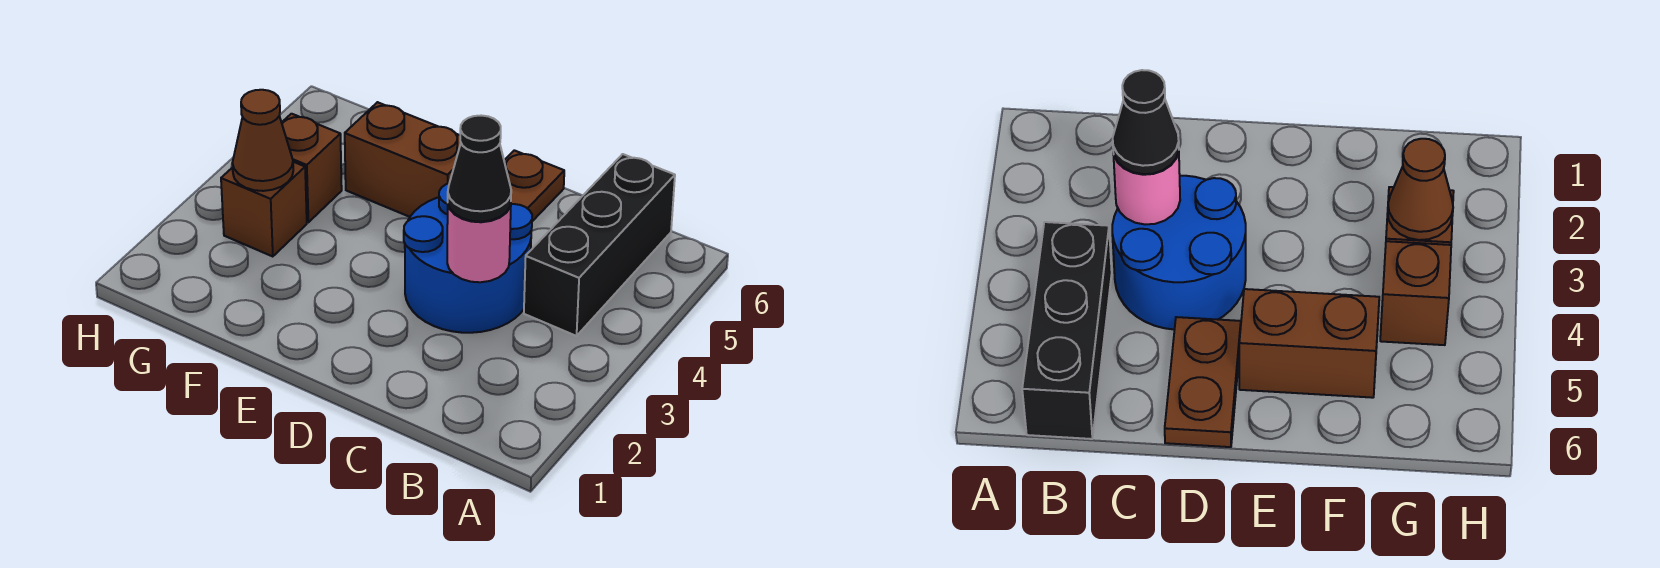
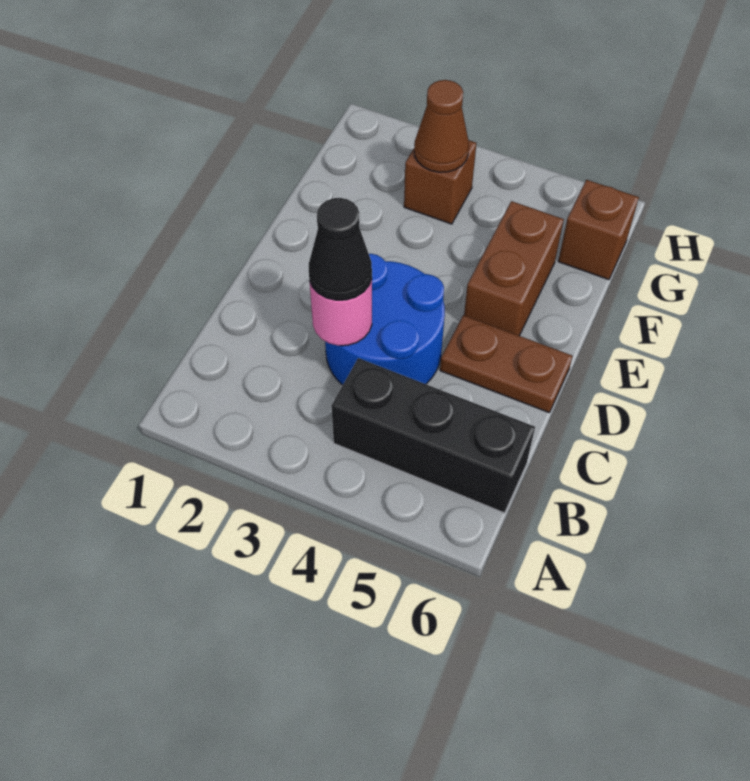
brown brick G4 level 1 -> brown brick G6 level 1

